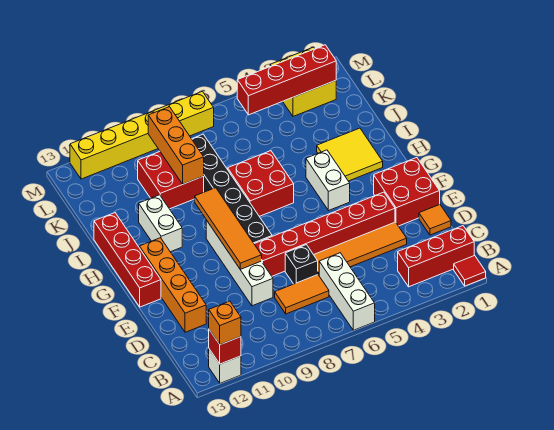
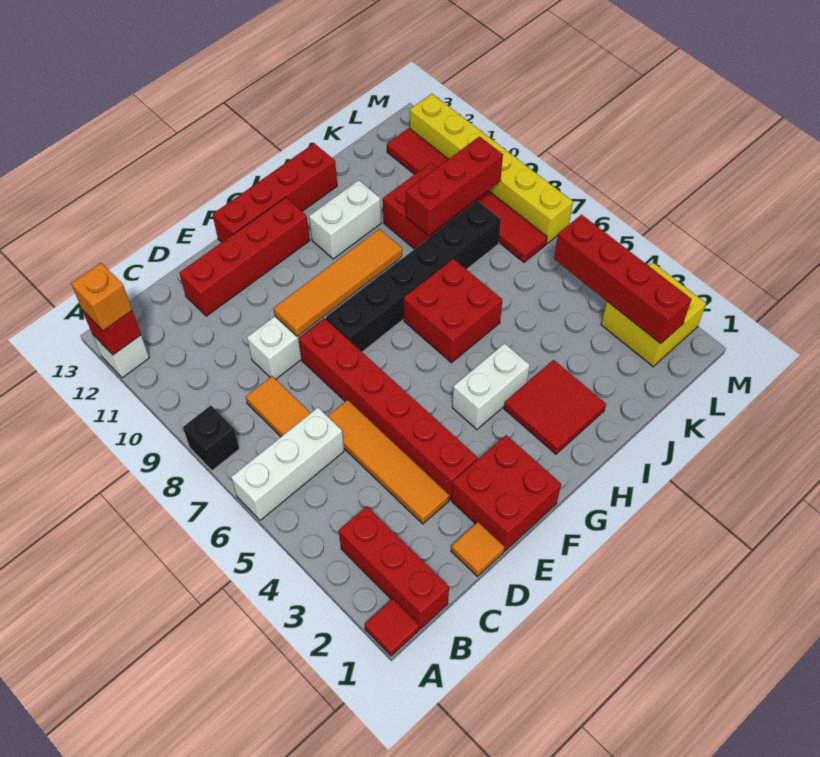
black brick D7 level 1 -> black brick A8 level 1
orange brick D12:G12 level 1 -> red brick D12:G12 level 1
yellow tile H2:I3 level 1 -> red tile H2:I3 level 1
orange brick J9:L9 level 2 -> red brick J9:L9 level 2
none -> red tile L7:L12 level 1

